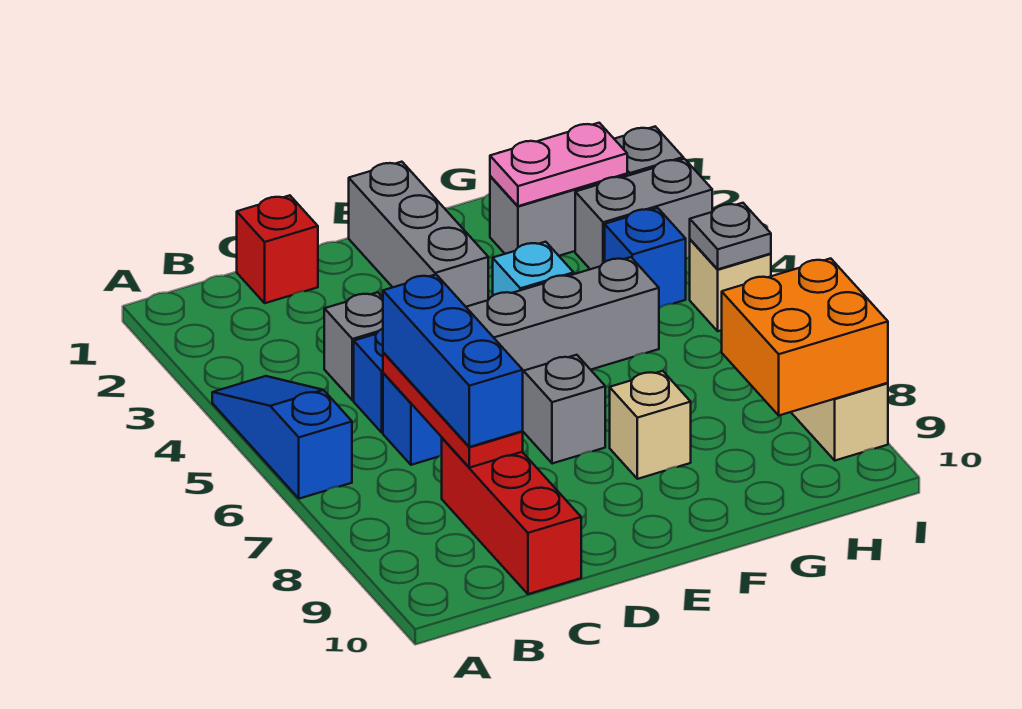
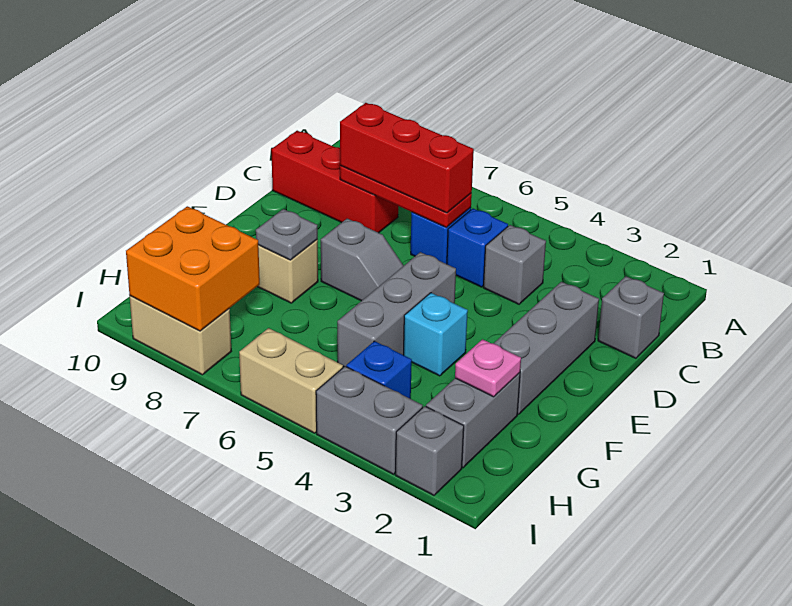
blue slope A4:A6 level 1 top 6 -> none
red brick C1 level 1 -> grey brick C1 level 1
blue brick C6:C8 level 3 -> red brick C6:C8 level 3
grey brick E1:E3 level 1 -> grey brick D2:F2 level 1
pink plate G2:H2 level 2 -> pink plate G2 level 2
grey brick H3:I3 level 1 -> grey brick I3:I4 level 1
tan brick I5 level 1 -> tan brick I5:I6 level 1
grey plate I5 level 2 -> grey plate F8 level 2

